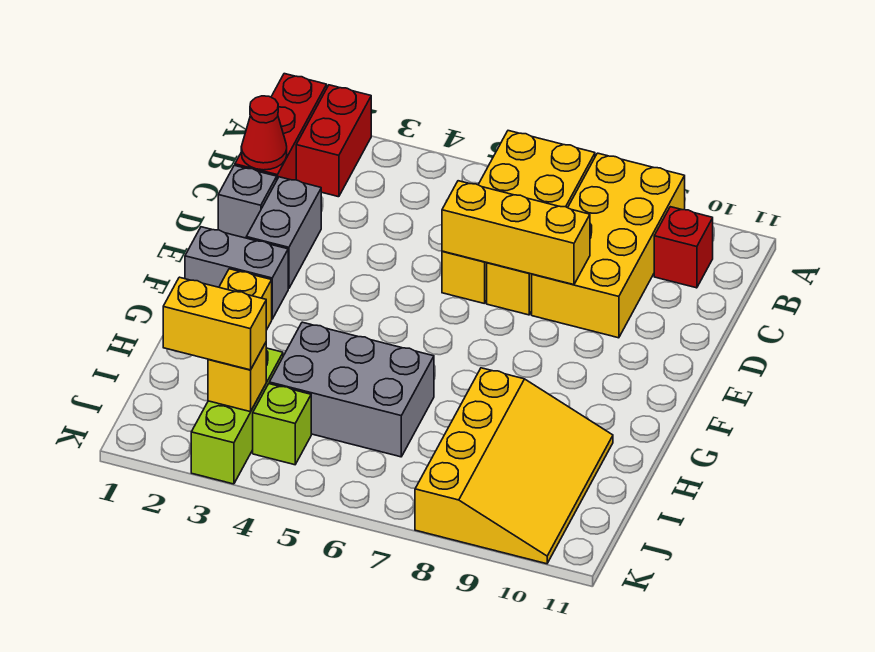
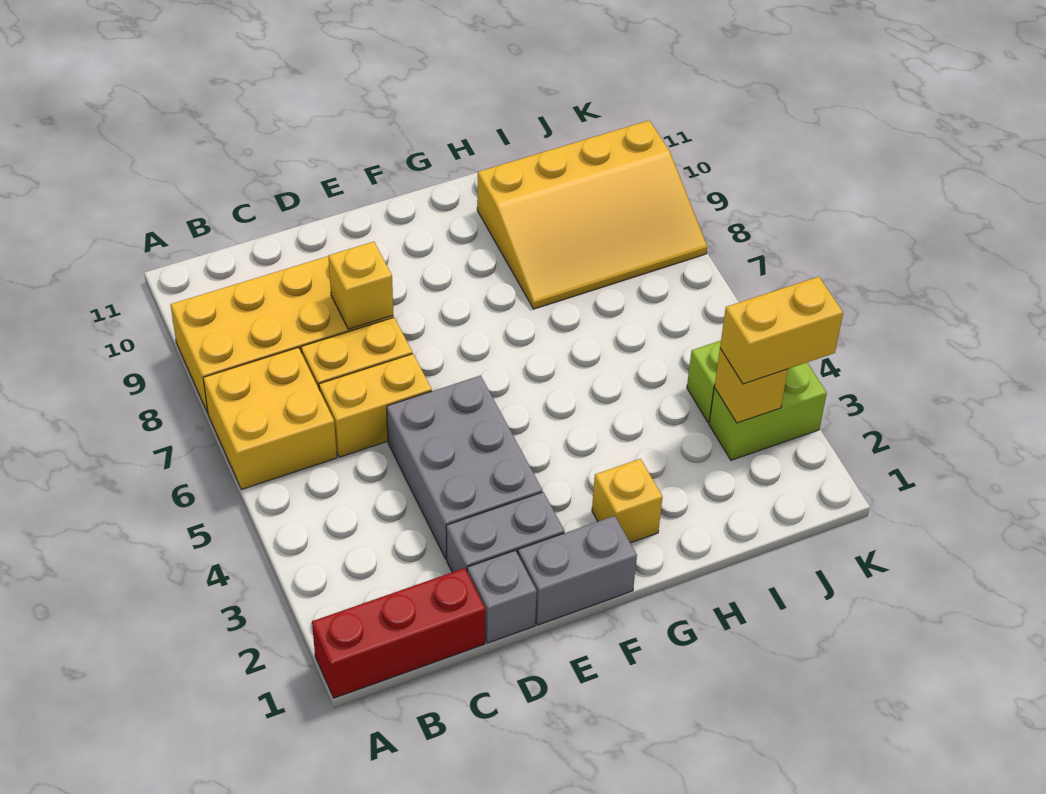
red brick A2:B2 level 1 -> none
red brick B10 level 1 -> none
red cone C1 level 2 -> none
yellow brick D6:D8 level 2 -> yellow brick D8 level 2
grey brick F1:F2 level 1 -> grey brick E1:F1 level 1
grey brick H4:I6 level 1 -> grey brick D3:E5 level 1
yellow slope H8:K10 level 1 top 8 -> yellow slope H8:K10 level 1 top 10
lime brick I3:K3 level 1 -> lime brick J3:K3 level 1
yellow brick J2:J3 level 3 -> yellow brick J3:K3 level 3

